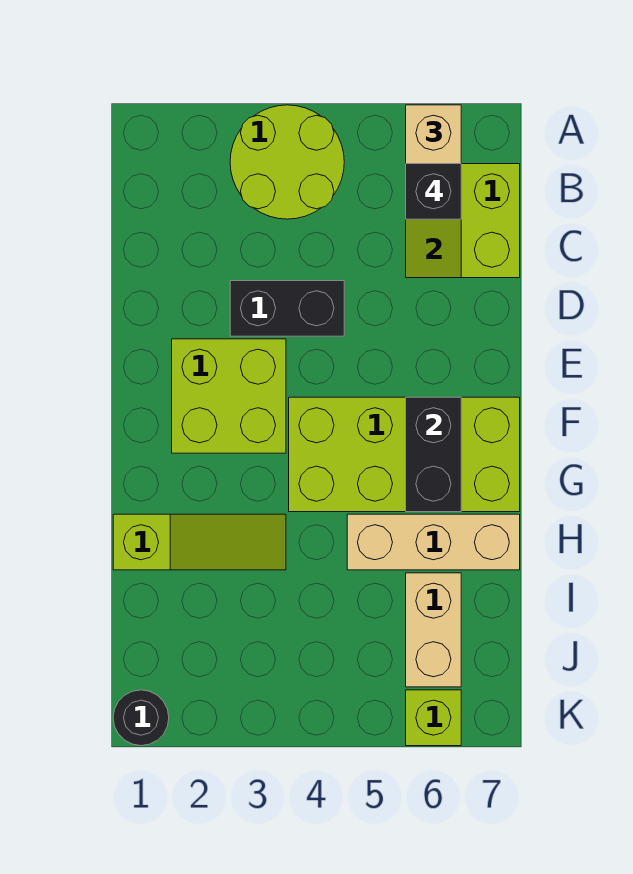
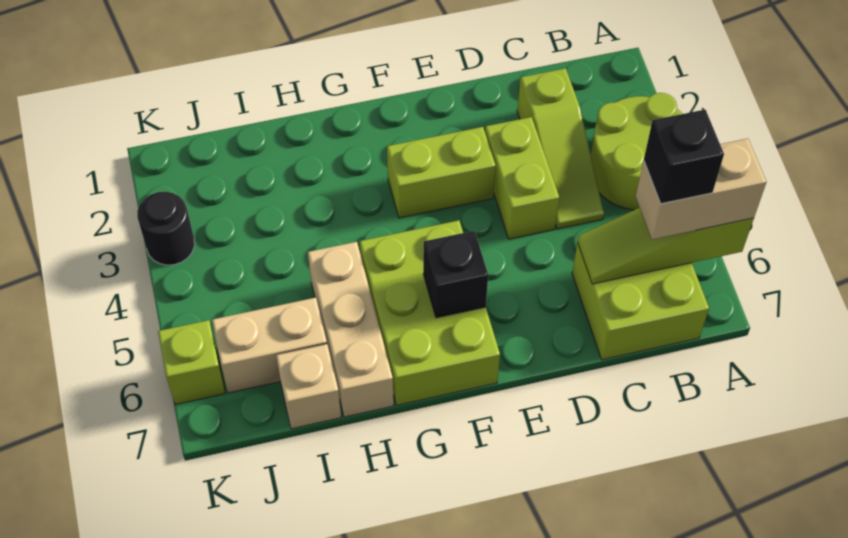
black brick D3:D4 level 1 -> lime brick D3:D4 level 1
lime brick E2:F3 level 1 -> lime brick E3:F3 level 1
lime brick F4:G7 level 1 -> lime brick F5:G7 level 1
black brick F6:G6 level 2 -> black brick F6 level 2
lime slope H1:H3 level 1 top 1 -> lime slope C2:C4 level 1 top 2
none -> tan brick I7 level 1
black round brick K1 level 1 -> black round brick K3 level 1

